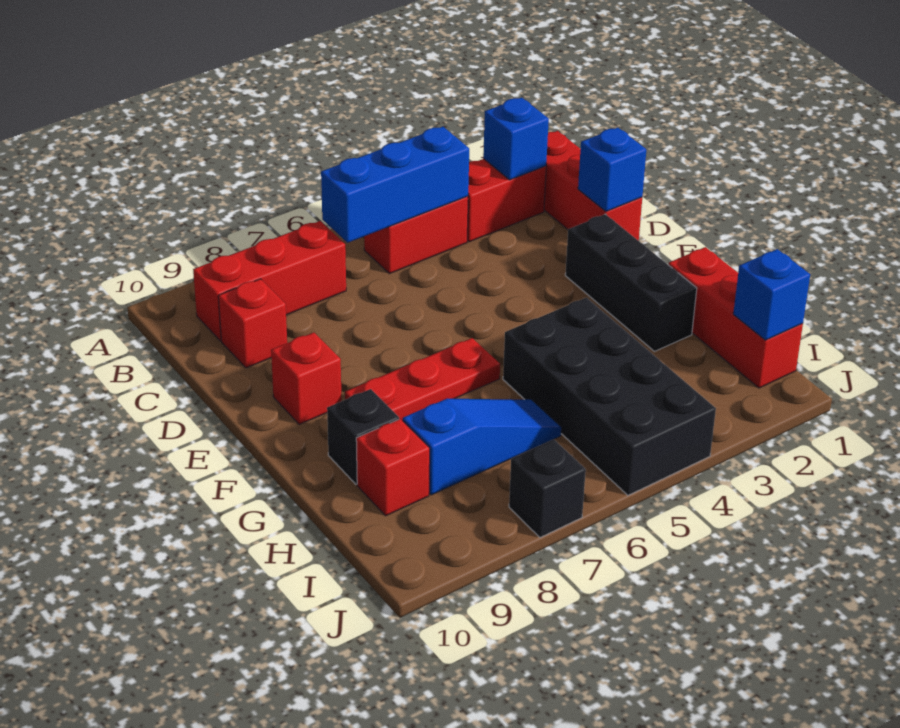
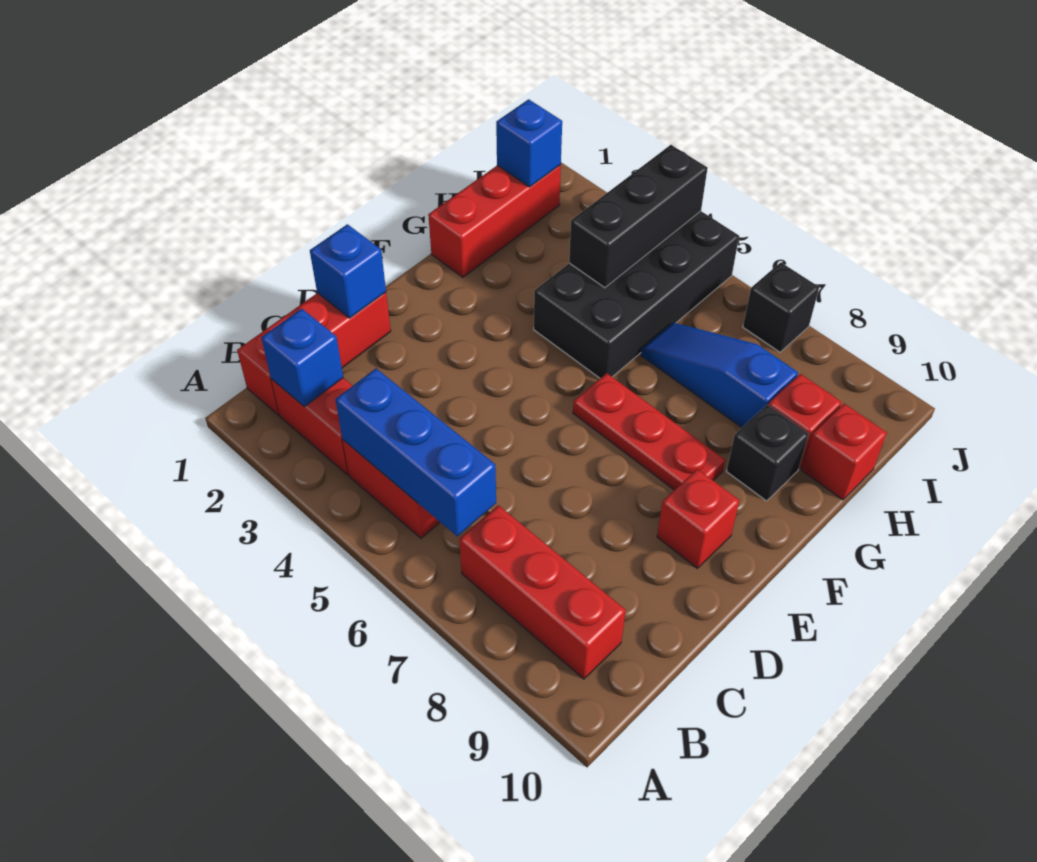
red brick C9 level 1 -> red brick H10 level 1
black brick E2:G2 level 1 -> black brick H4:J4 level 2

